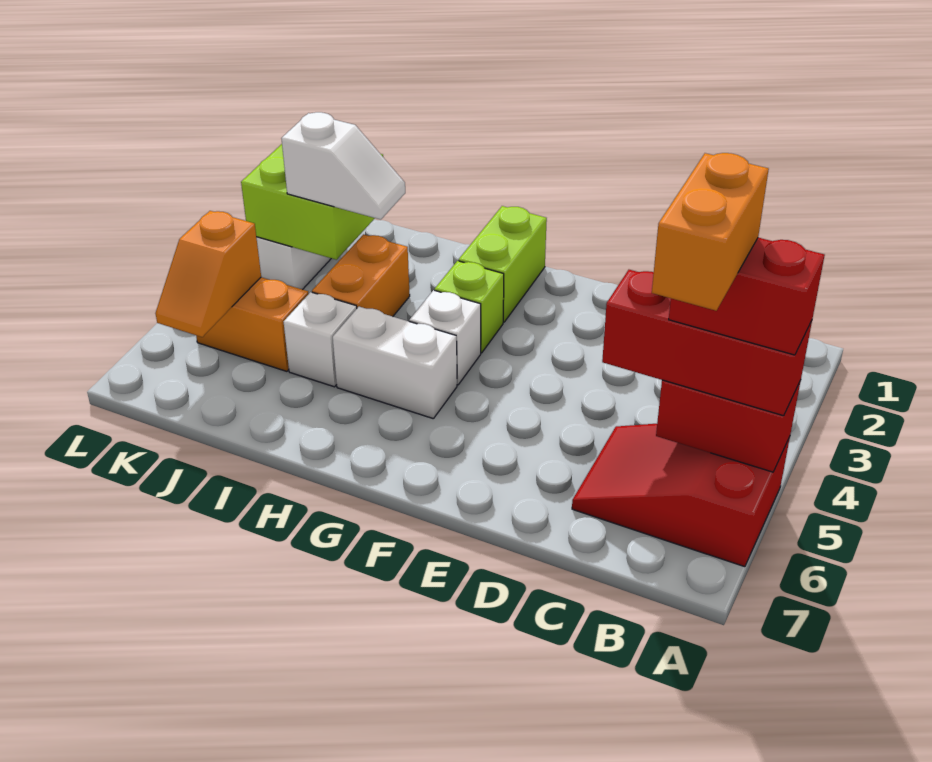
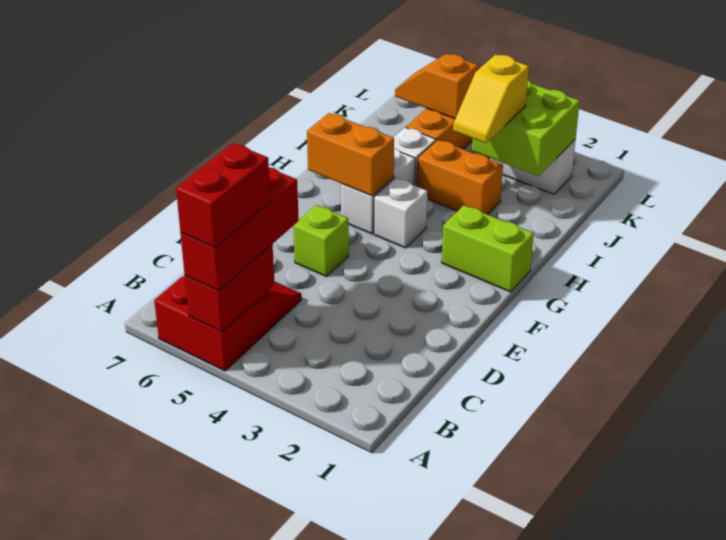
orange brick B5:B6 level 5 -> orange brick G5:G6 level 2
lime brick G3 level 1 -> lime brick E5 level 1
white slope I3:J3 level 3 top J -> yellow slope I3:J3 level 3 top J

